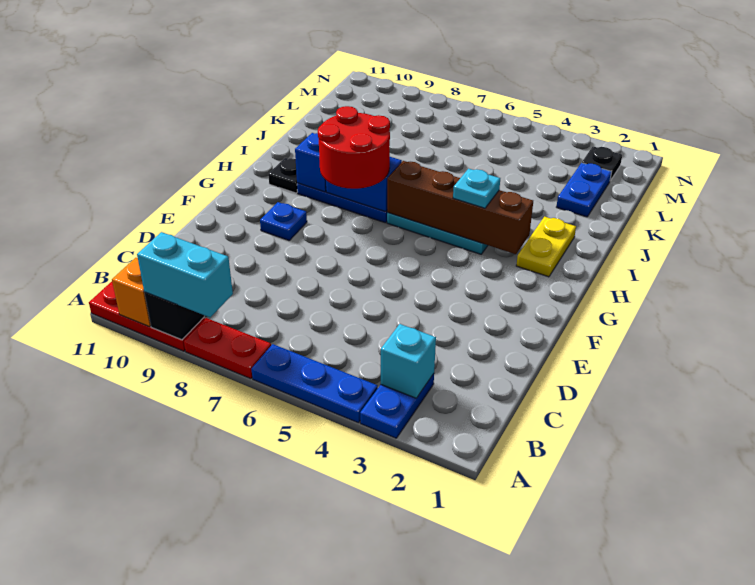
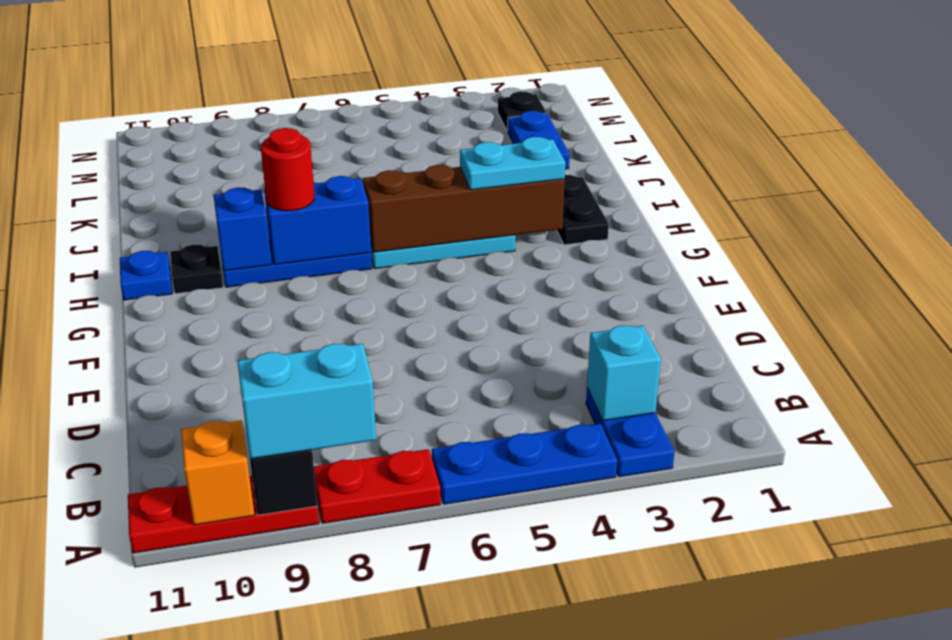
blue plate F9 level 1 -> blue plate H11 level 1
red round brick G7:H8 level 3 -> red round brick H8 level 3
yellow plate H2:I2 level 1 -> black plate H2:I2 level 1
cyan plate H4 level 3 -> cyan plate H3:H4 level 3

